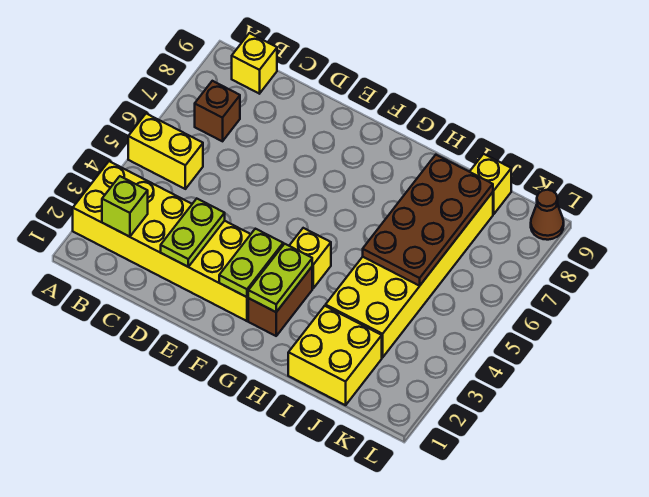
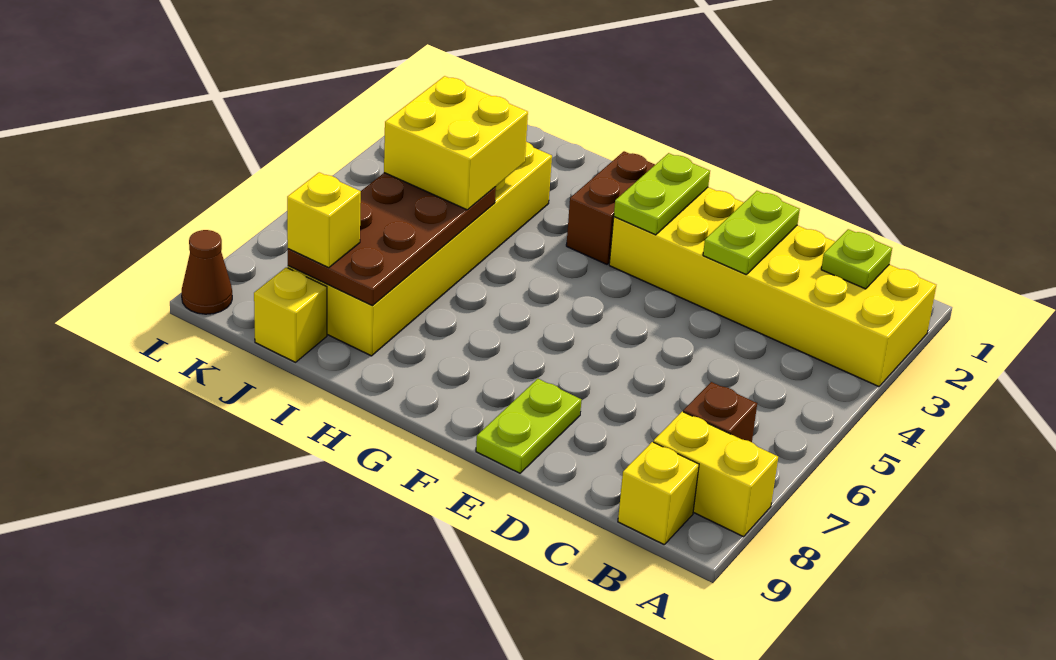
yellow brick A5:B5 level 1 -> yellow brick A8:B8 level 1
lime brick B2 level 2 -> lime plate B2 level 2
lime plate G2:G3 level 2 -> lime plate E8:E9 level 1
yellow brick G4 level 1 -> yellow brick J8 level 3
yellow brick I1:J2 level 1 -> yellow brick I4:J5 level 3

